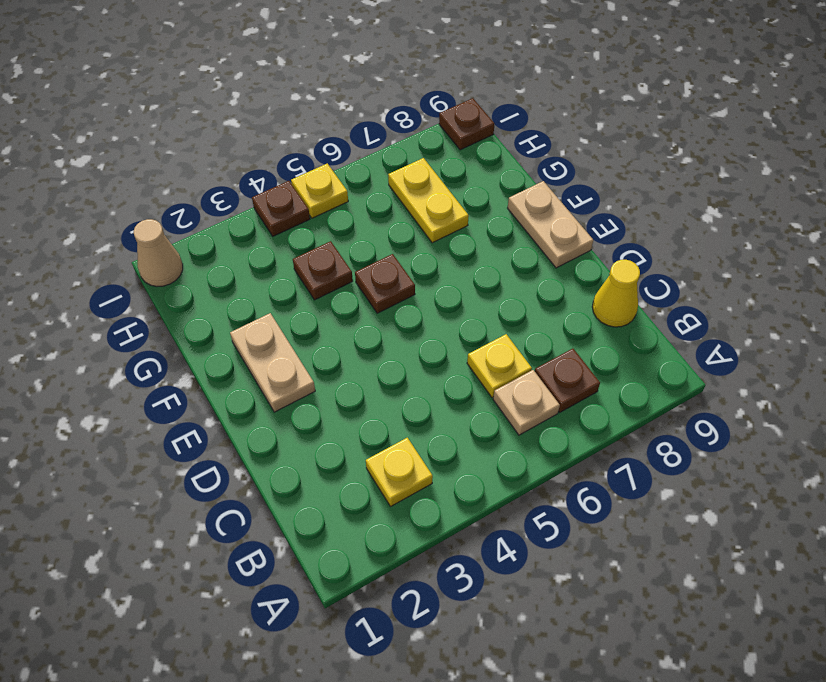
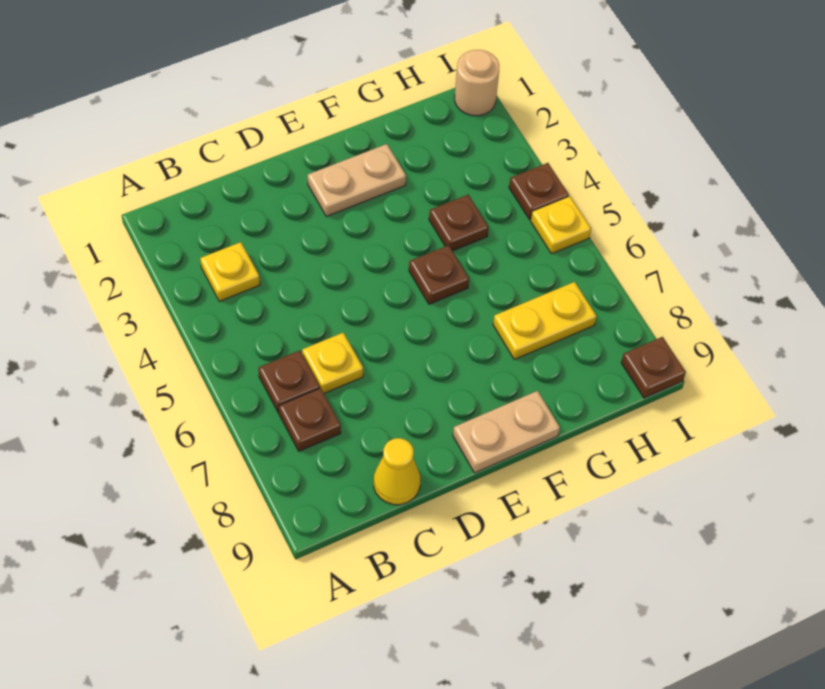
tan plate B6 level 1 -> brown plate B6 level 1
tan cone I1 level 1 -> tan round brick I1 level 1

